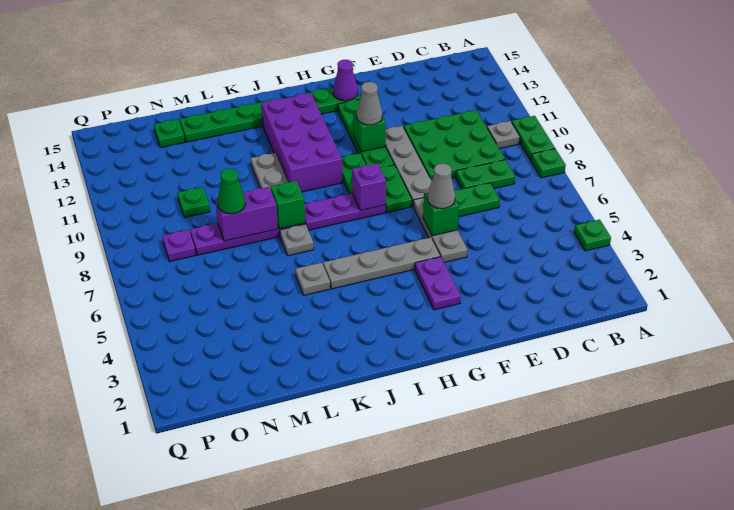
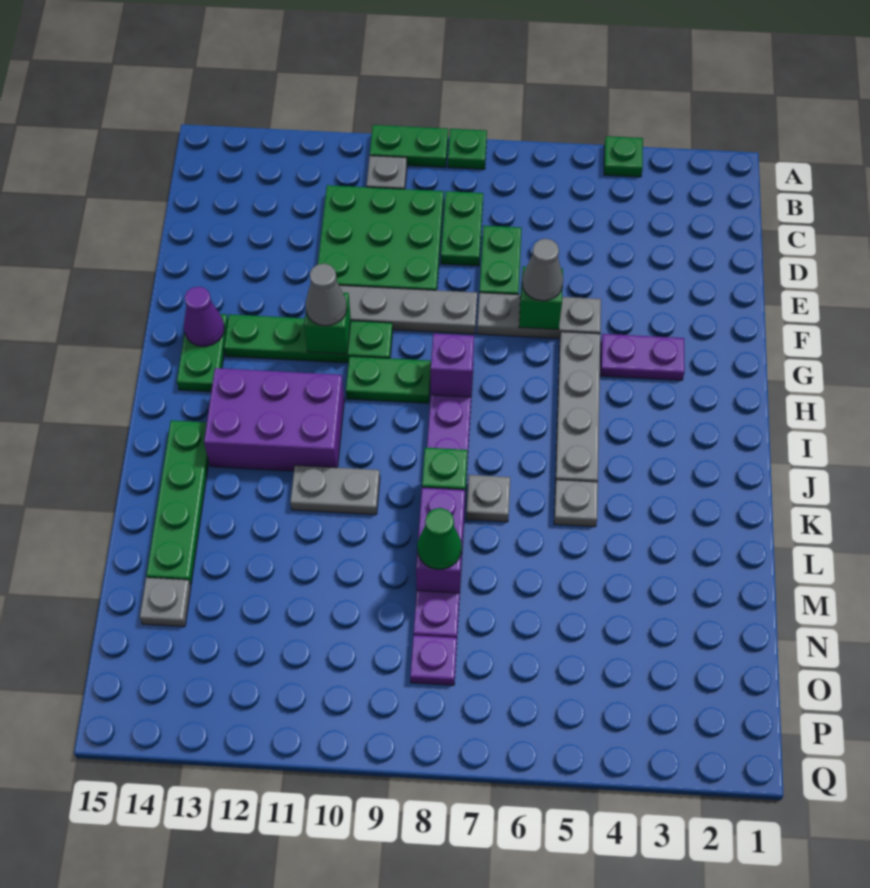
green plate G8:G9 level 1 -> none
purple brick I10:J13 level 1 -> purple brick I11:J13 level 1
green plate N10 level 1 -> none
green plate N14 level 1 -> grey plate N14 level 1

